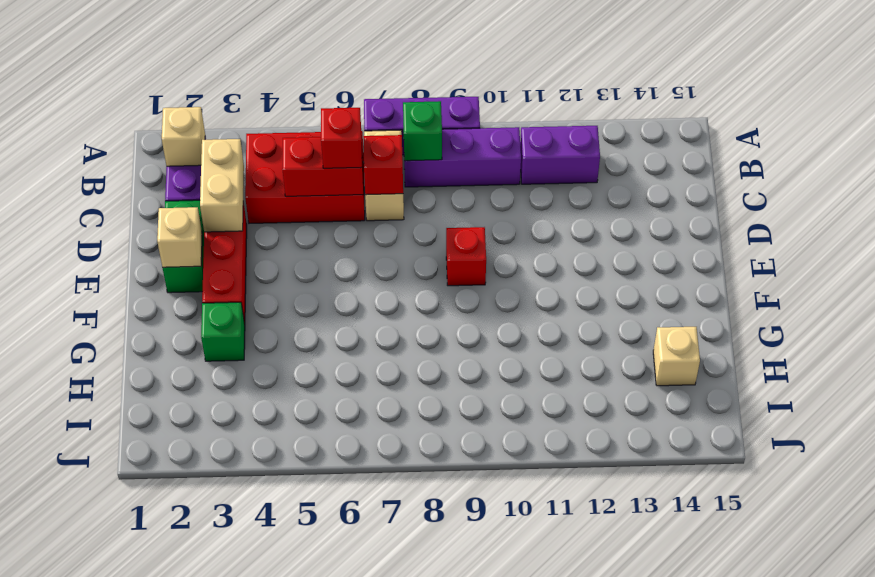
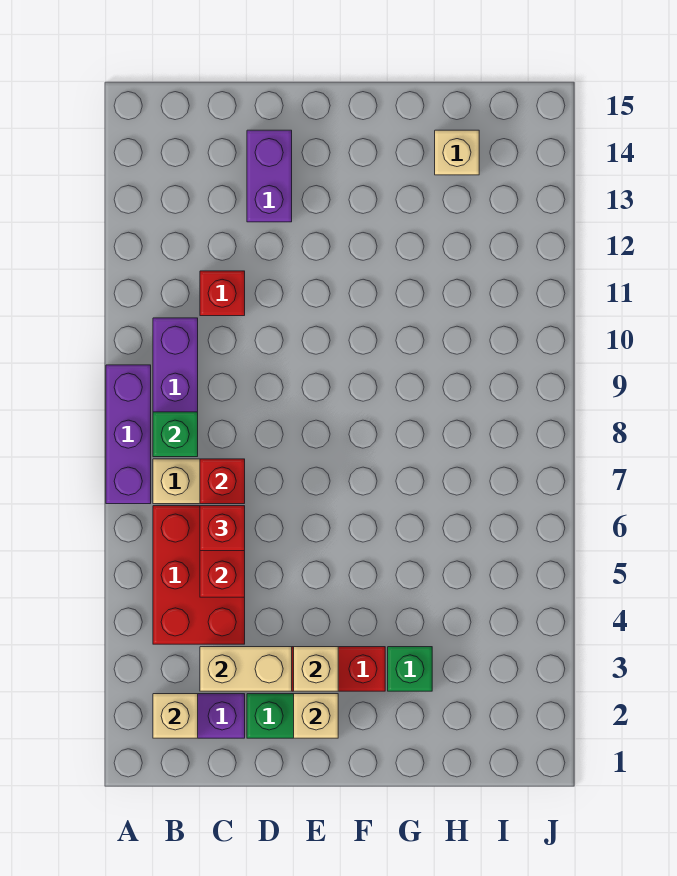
purple brick B11:B12 level 1 -> purple brick D13:D14 level 1
none -> tan brick E3 level 2
red brick E9 level 1 -> red brick C11 level 1

